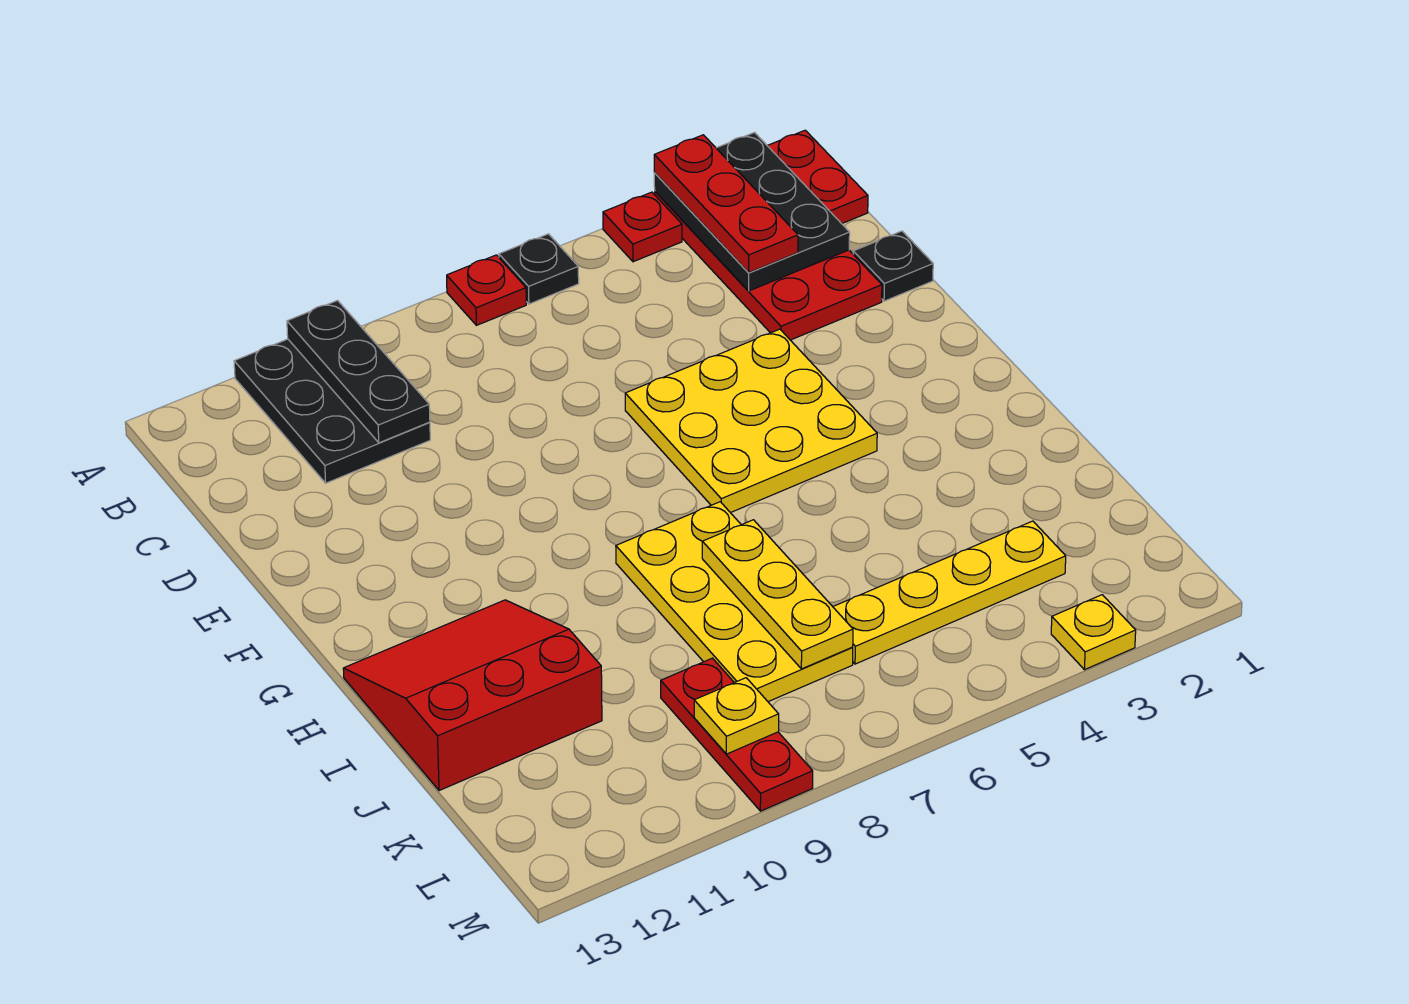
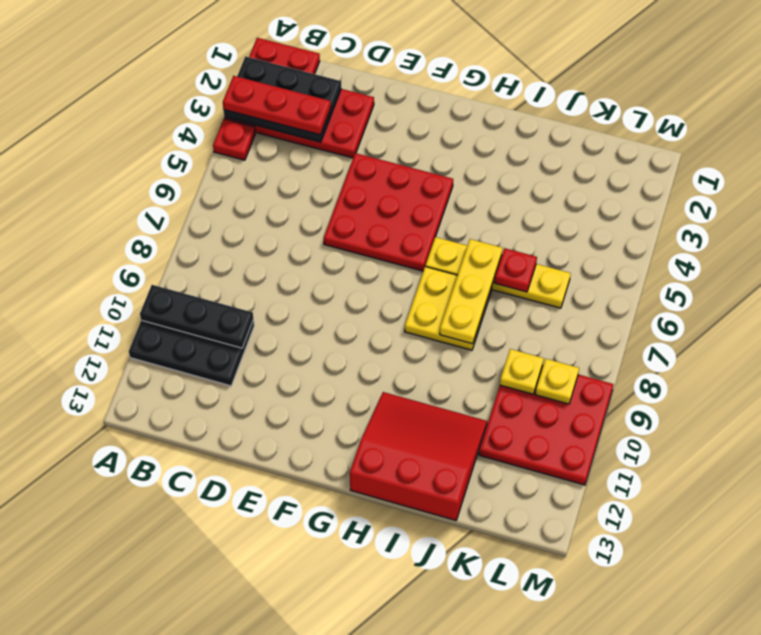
black plate A6 level 1 -> none
red plate A7 level 1 -> red plate J6 level 2
black plate D1 level 1 -> none
yellow plate E4:G6 level 1 -> red plate E4:G6 level 1
yellow plate H7:K8 level 1 -> yellow plate H7:I8 level 1
red slope H11:J13 level 1 top J -> red slope H11:J13 level 1 top 13
yellow plate I7:K7 level 2 -> yellow plate I6:I8 level 2
yellow plate K3:K6 level 1 -> yellow plate H6:K6 level 1
red plate K9:M9 level 1 -> red plate K9:M11 level 1
yellow plate M3 level 1 -> yellow plate K9 level 2

